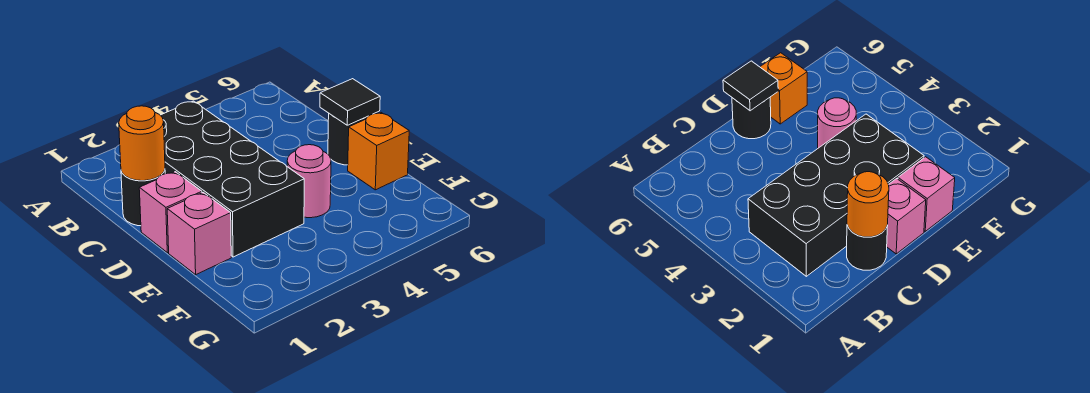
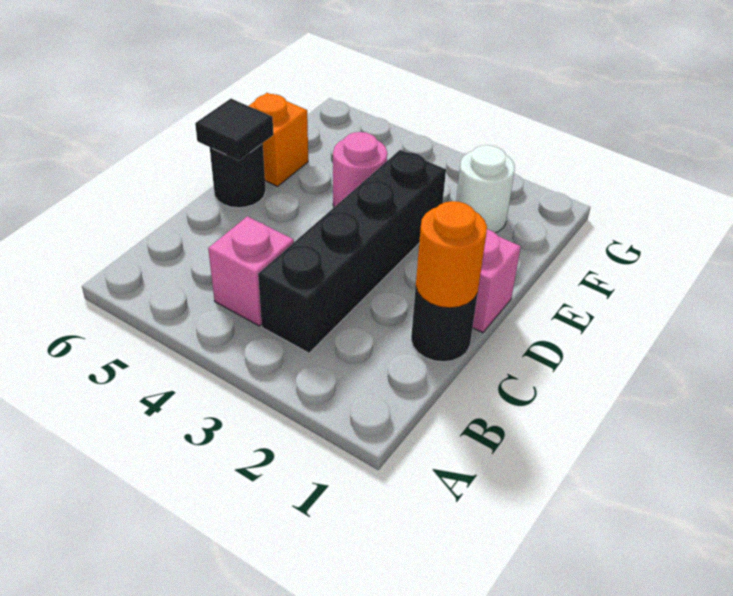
black brick B2:E3 level 1 -> black brick B3:E3 level 1
pink brick E1 level 1 -> pink brick B4 level 1
none -> white round brick F2 level 1

